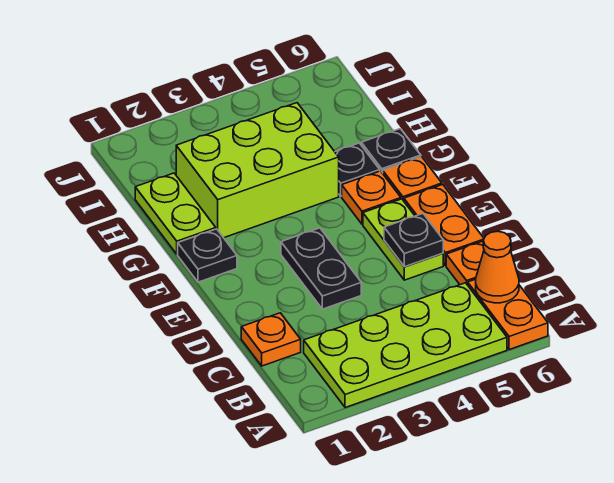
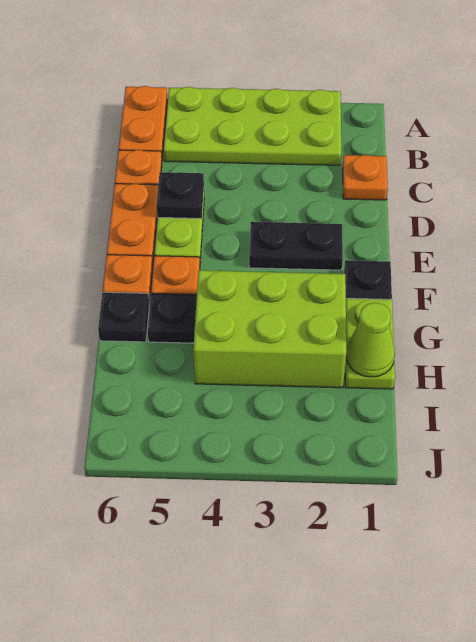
orange cone B6 level 2 -> none
black plate D3:E3 level 1 -> black plate E2:E3 level 1
none -> lime cone H1 level 2

